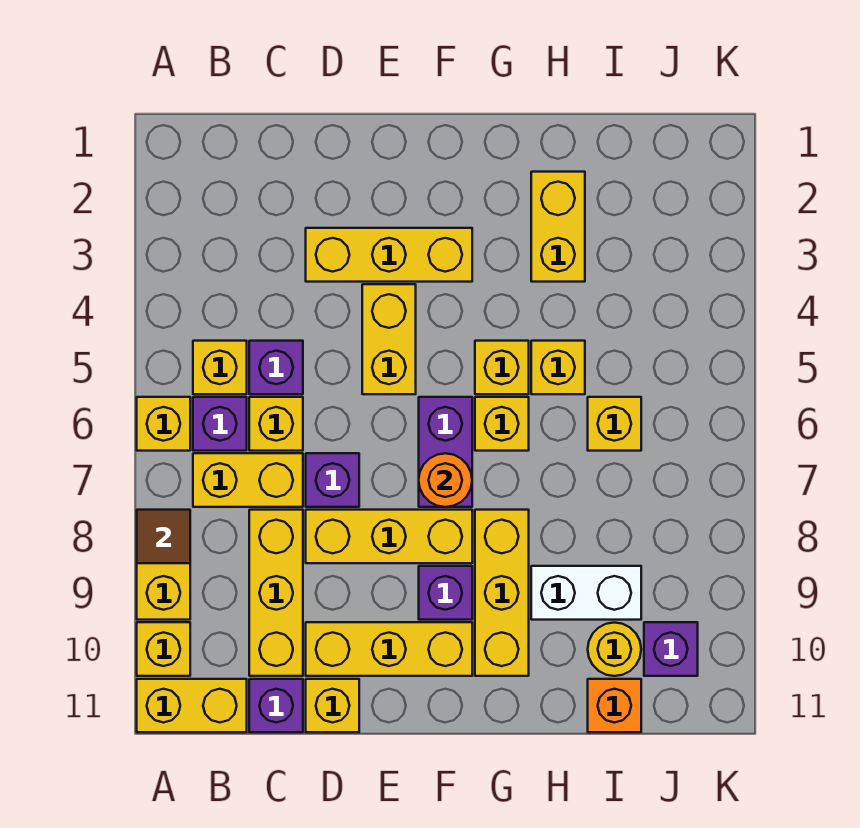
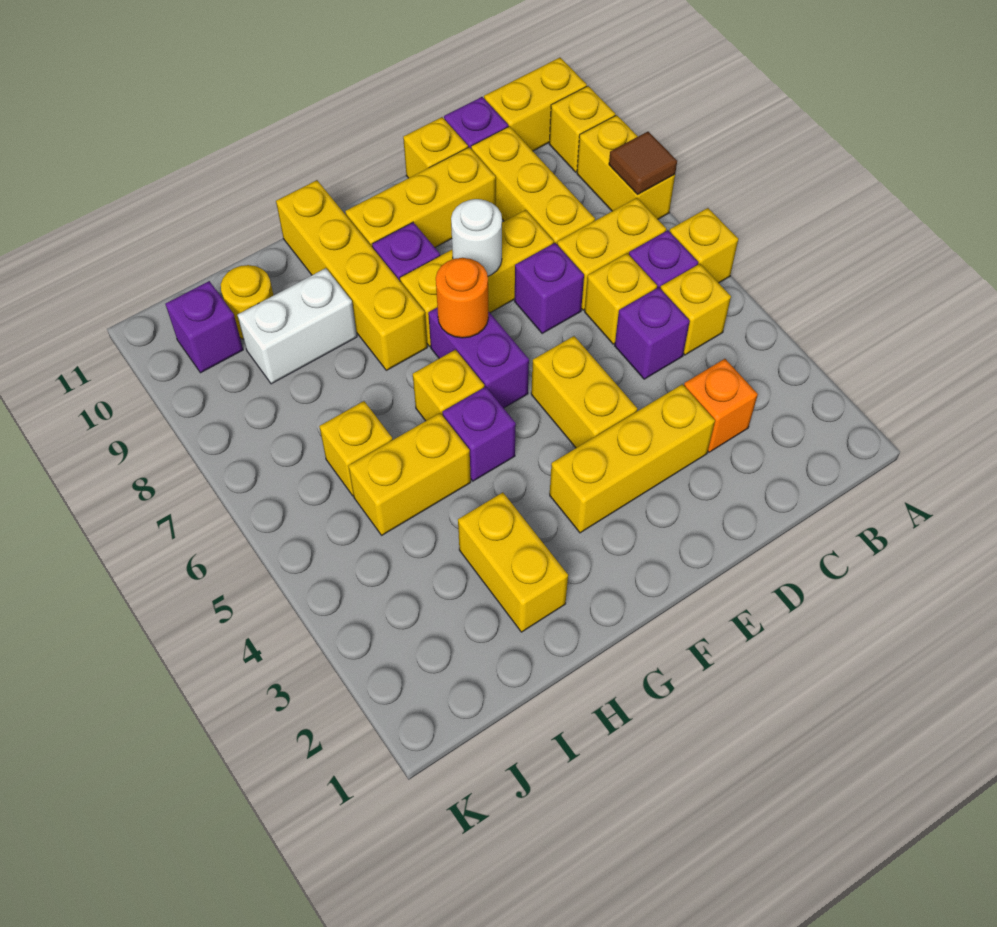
none -> white round brick E8 level 2
yellow brick G5 level 1 -> purple brick G5 level 1
yellow brick G8:G10 level 1 -> yellow brick G8:G11 level 1
yellow brick H5 level 1 -> yellow brick H5:I5 level 1
orange brick I11 level 1 -> orange brick C3 level 1

